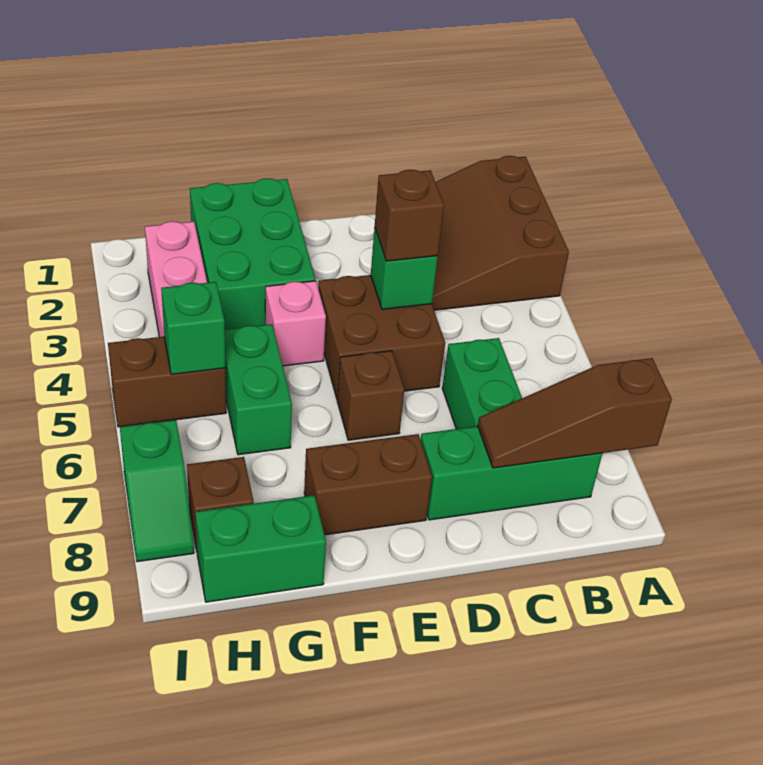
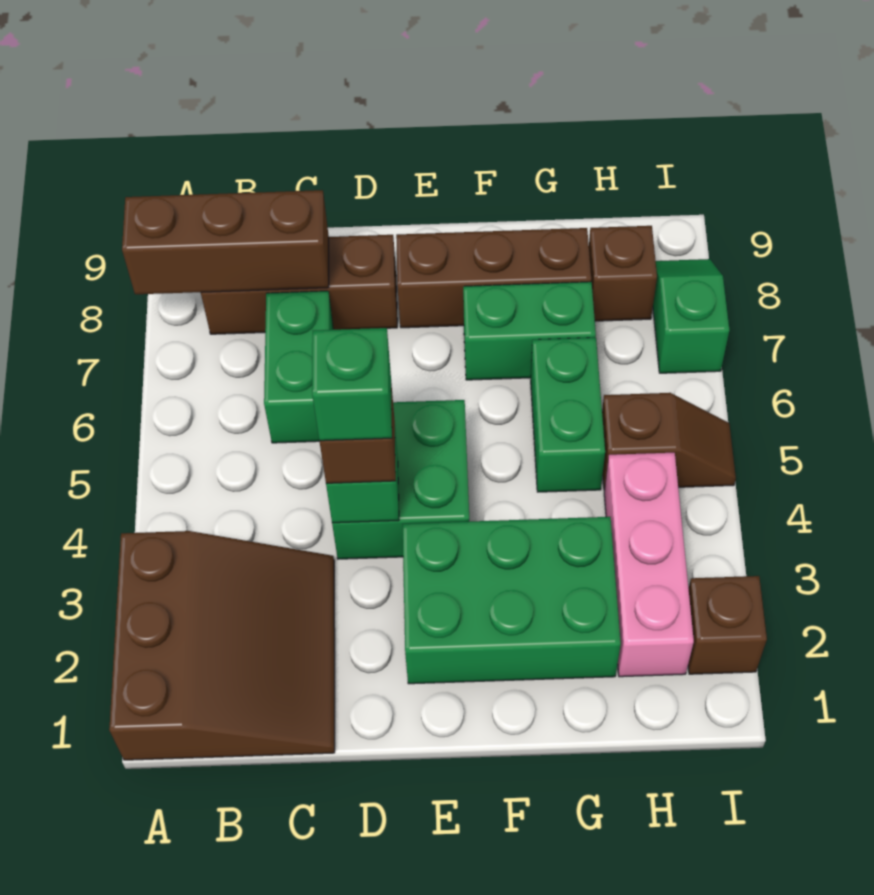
brown slope A8:C8 level 2 top A -> brown brick A8:C8 level 2
green brick B8:D8 level 1 -> brown brick B8:D8 level 1
brown brick D4:E5 level 1 -> green brick D4:E5 level 1
brown brick E6 level 1 -> brown brick I2 level 1
brown brick E8:F8 level 1 -> brown brick E8:G8 level 1
green brick F1:G3 level 1 -> green brick E2:G3 level 1
pink brick F4 level 1 -> none
green brick G9:H9 level 1 -> green brick F7:G7 level 1
brown brick H5:I5 level 1 -> brown slope H5:I5 level 1 top H
green brick H5 level 2 -> green brick D4 level 4

